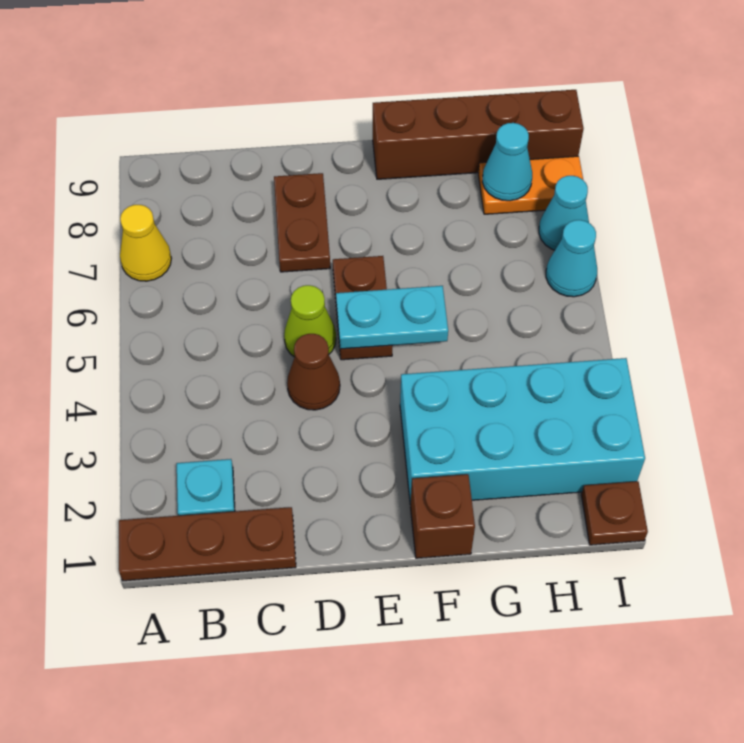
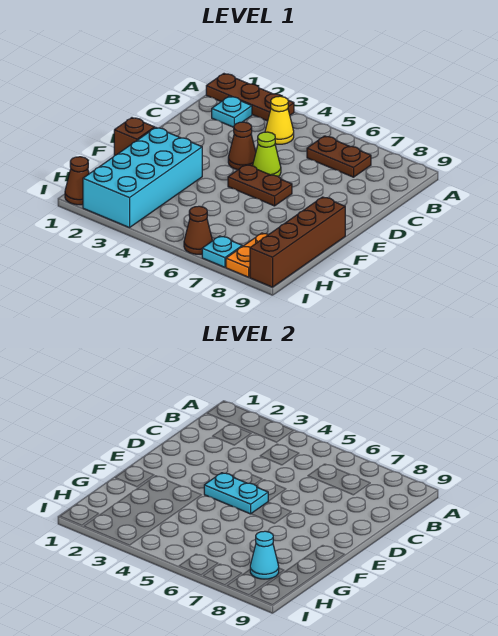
brown plate A1:C1 level 1 -> brown plate A1:A3 level 1
yellow cone A7 level 1 -> yellow cone B4 level 1
brown plate D7:D8 level 1 -> brown plate B6:B7 level 1
cyan plate E5:F5 level 2 -> cyan plate E4:E5 level 2
brown plate I1 level 1 -> brown cone I1 level 1
cyan cone I6 level 1 -> brown cone I6 level 1
cyan cone I7 level 1 -> cyan plate I7 level 1

